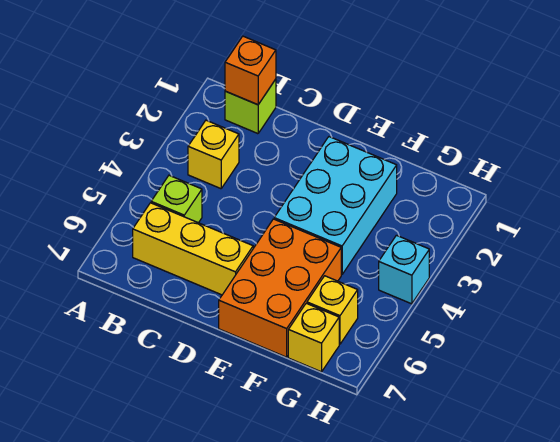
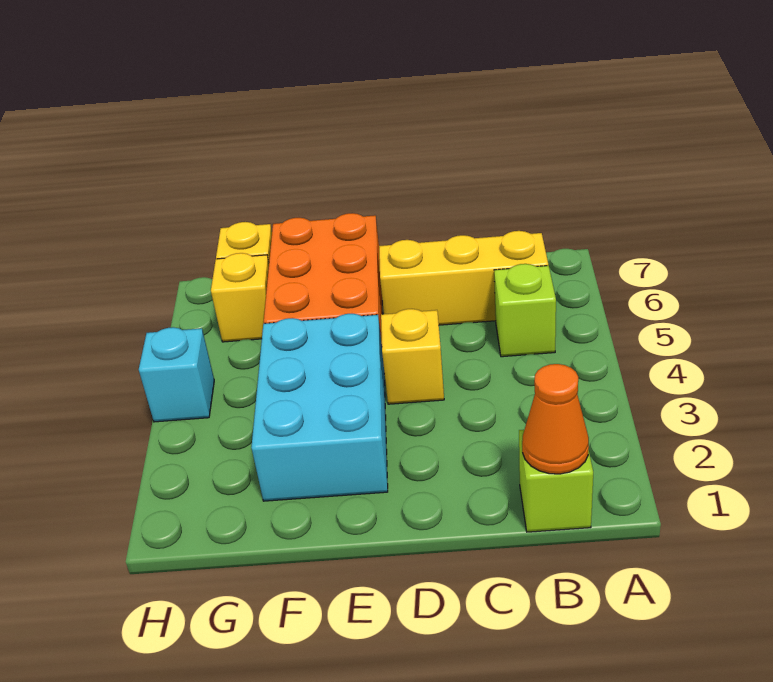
orange brick B1 level 2 -> orange cone B1 level 2
yellow brick B3 level 1 -> yellow brick D4 level 1

